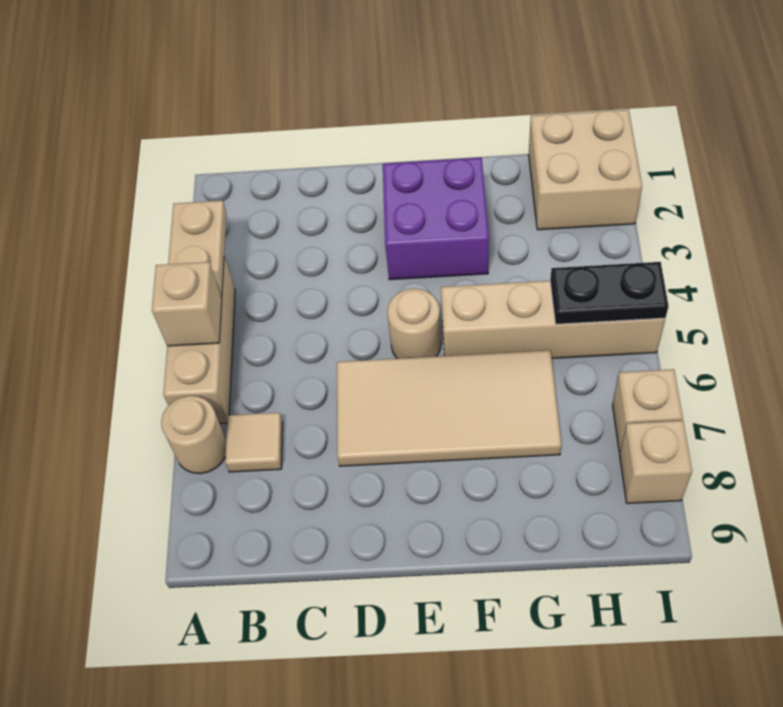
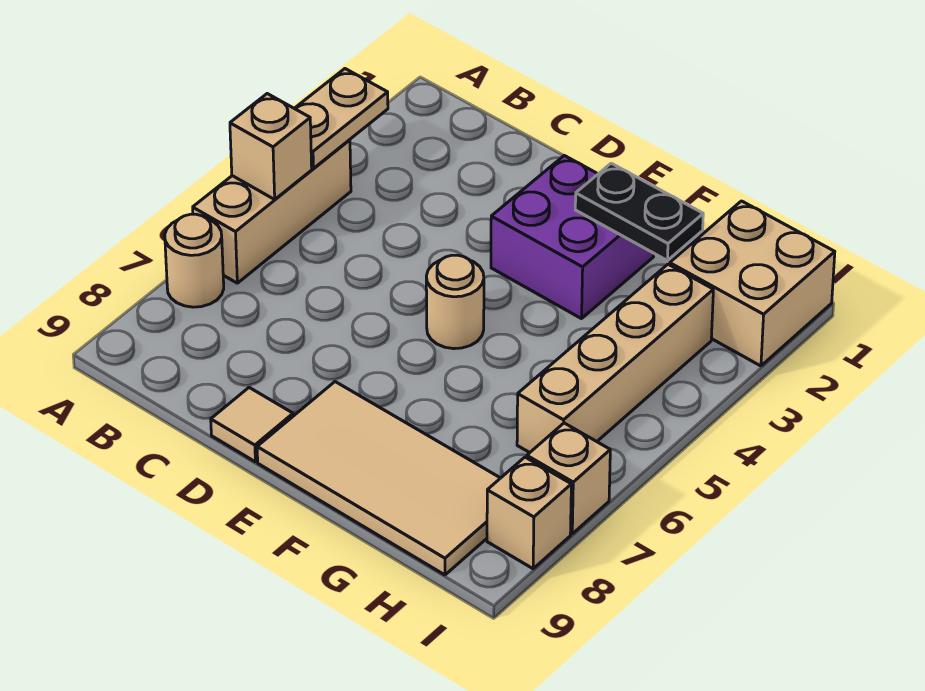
tan tile B7 level 1 -> tan tile D9 level 1
tan tile D6:G7 level 1 -> tan tile E8:H9 level 1
tan brick F5:I5 level 1 -> tan brick H3:H6 level 1
black plate H5:I5 level 2 -> black plate F2:G2 level 2

